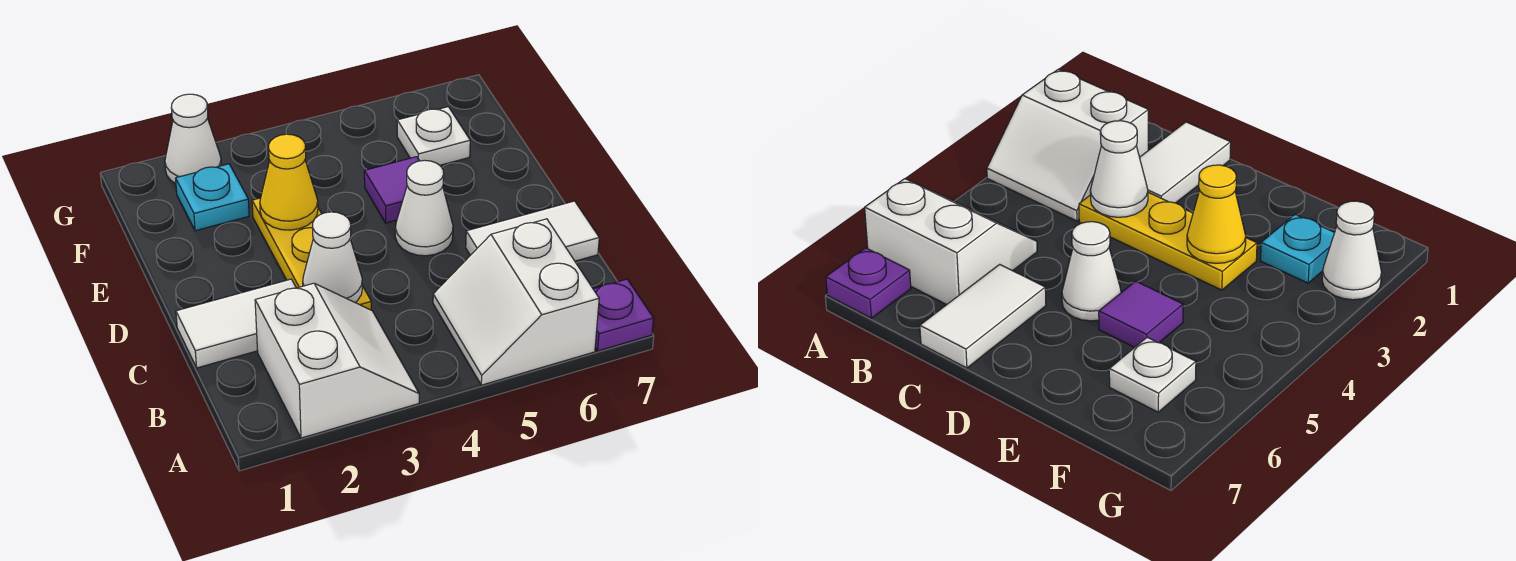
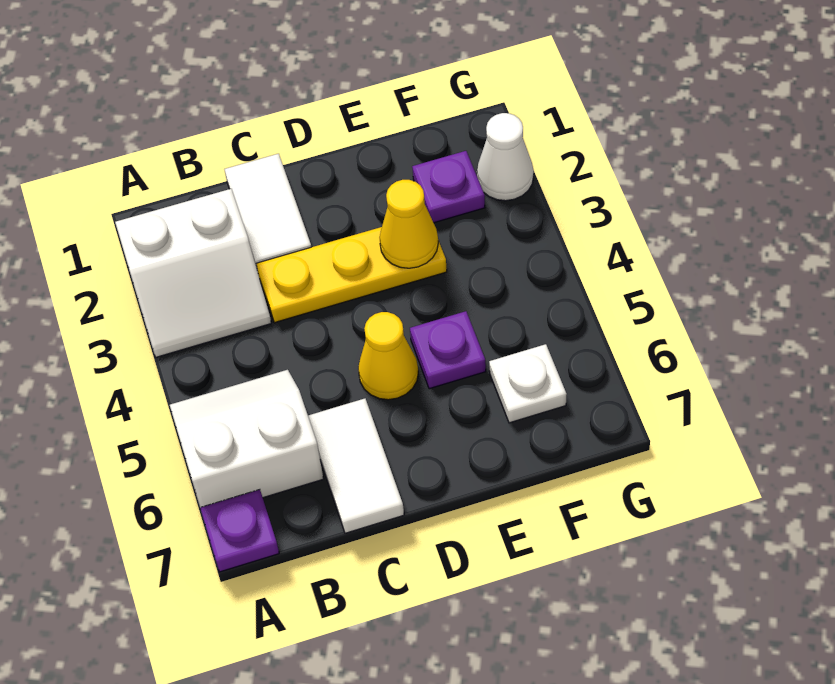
white cone C3 level 2 -> none
white cone D5 level 1 -> yellow cone D5 level 1
purple tile E5 level 1 -> purple plate E5 level 1
cyan plate F2 level 1 -> purple plate F2 level 1

